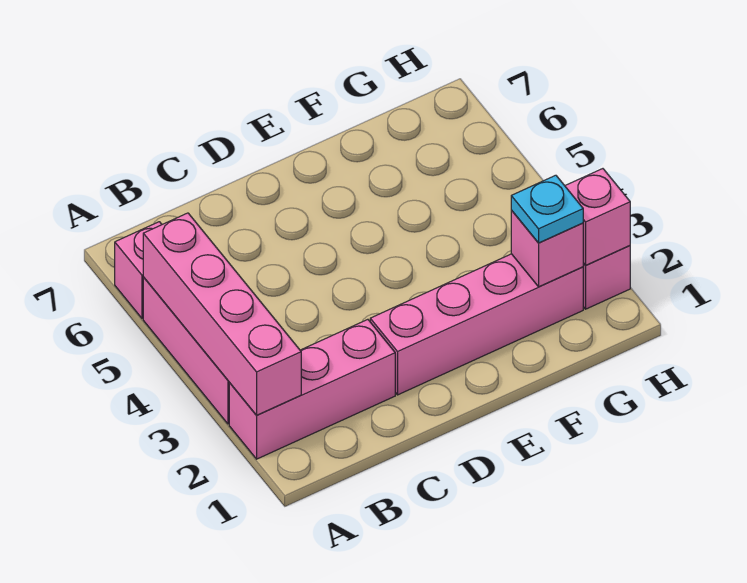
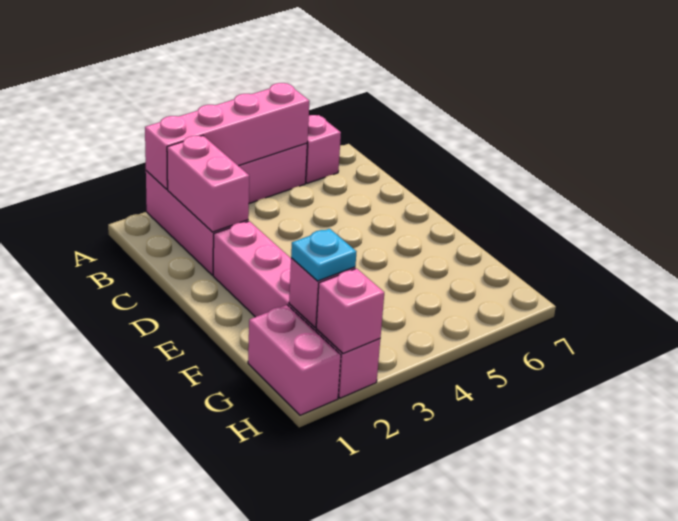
none -> pink brick B2:C2 level 2
none -> pink brick G1:H1 level 1

